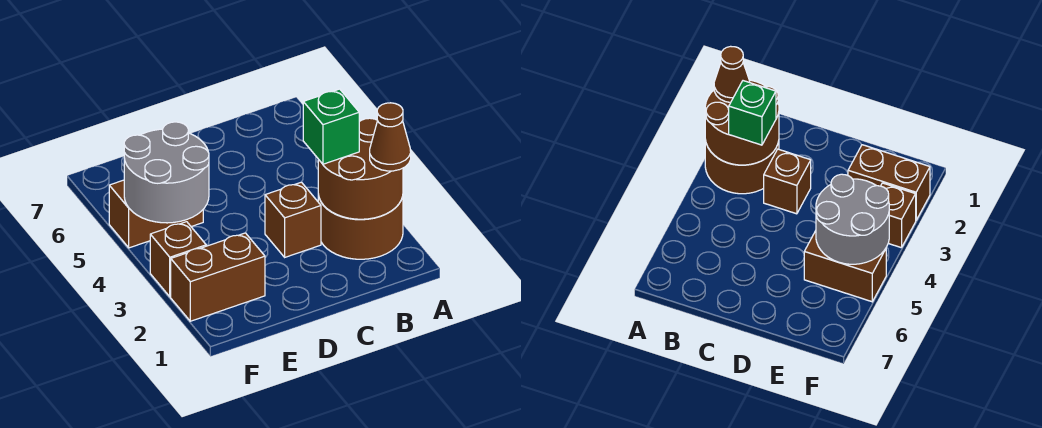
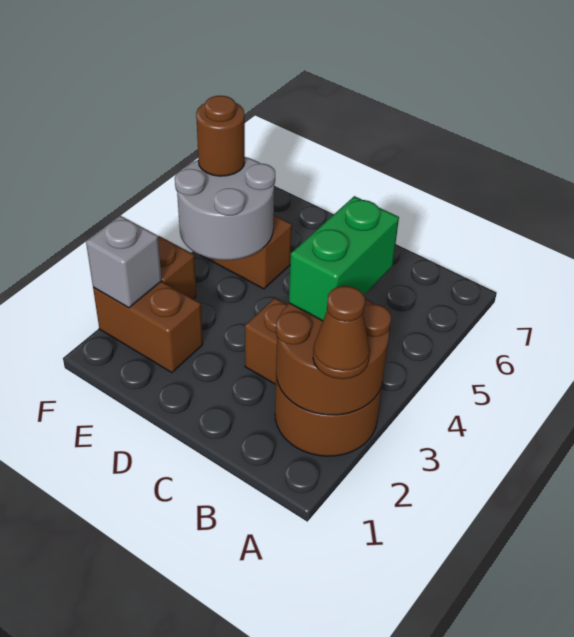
green brick B3 level 3 -> green brick B3:B4 level 3
none -> grey brick F2 level 2
none -> brown round brick F5 level 3

